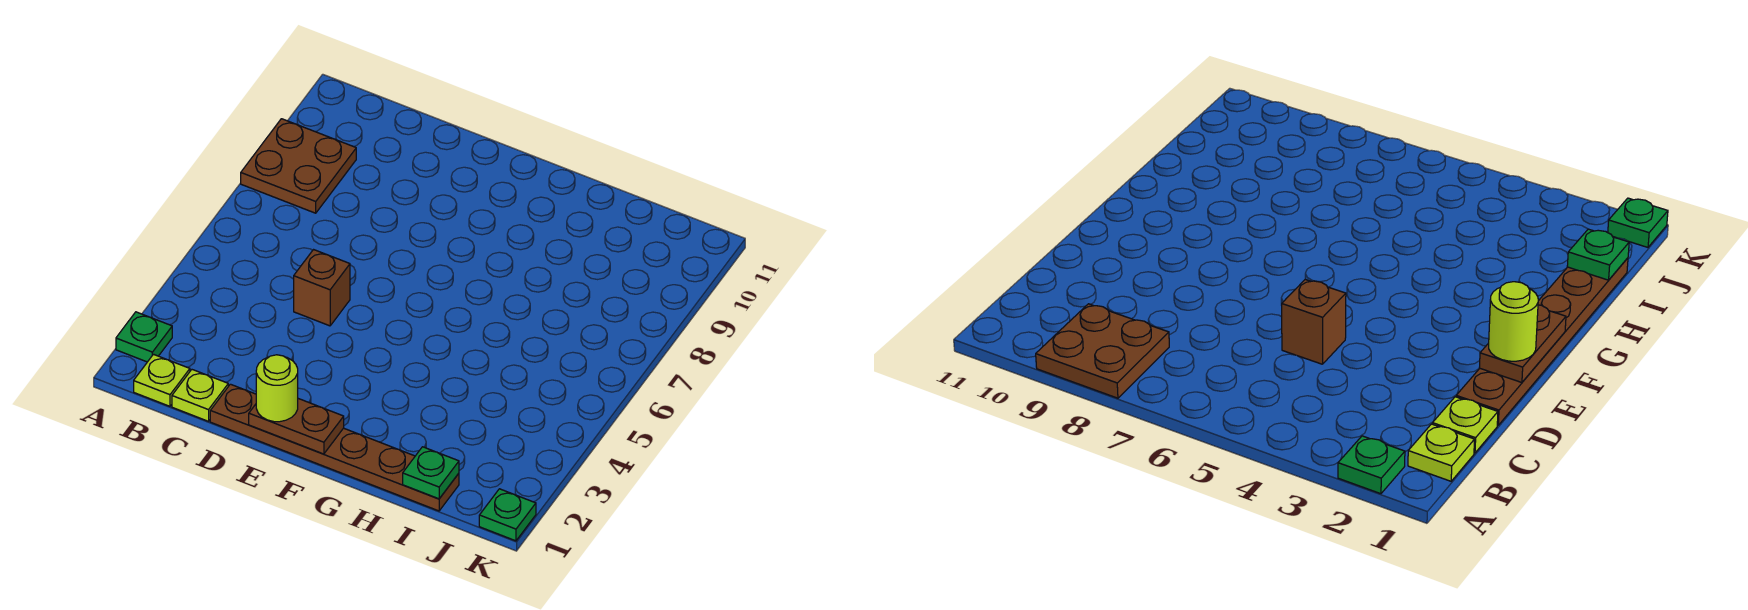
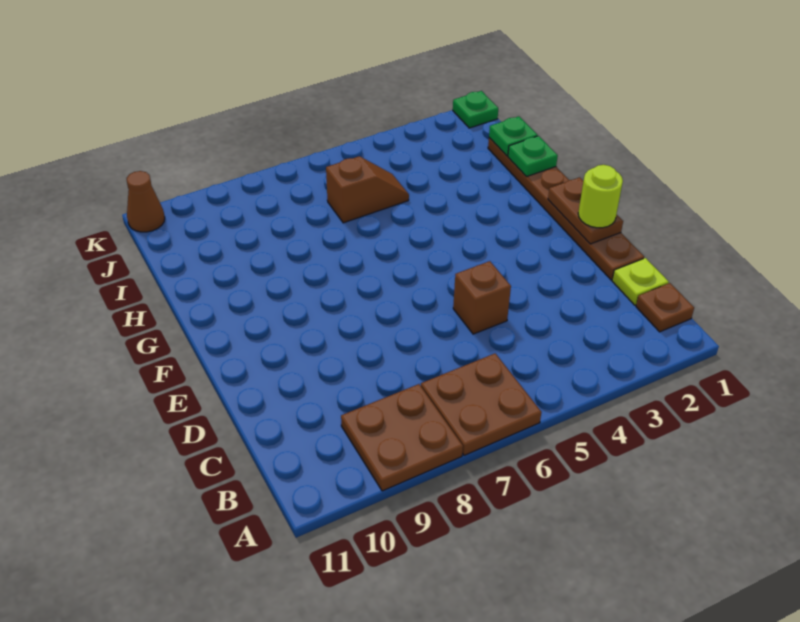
green plate A2 level 1 -> green plate H1 level 2
none -> brown plate A6:B7 level 1
lime plate B1 level 1 -> brown plate B1 level 1
none -> brown slope I5:I6 level 1 top 6
none -> brown cone K11 level 1

